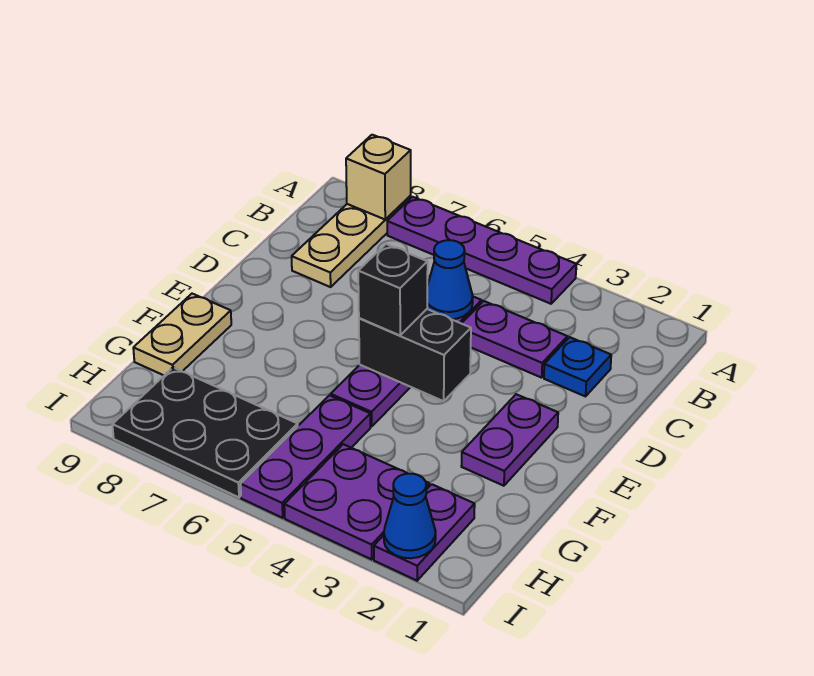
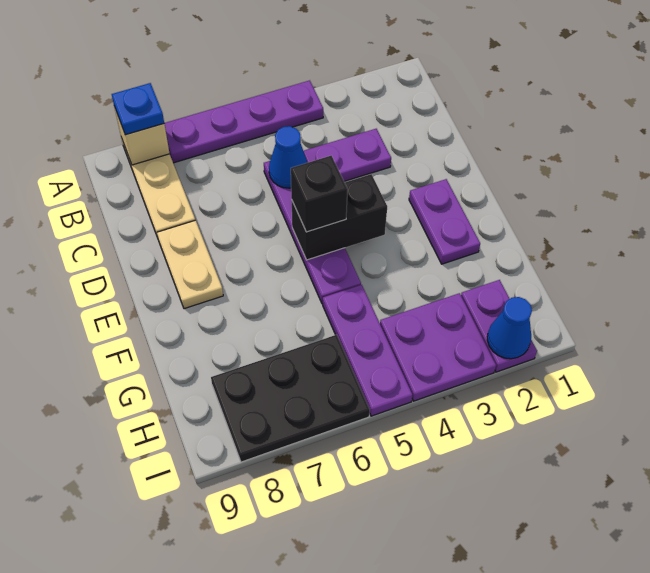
blue plate C2 level 1 -> blue plate A8 level 3
tan plate F9:G9 level 1 -> tan plate D8:E8 level 1

